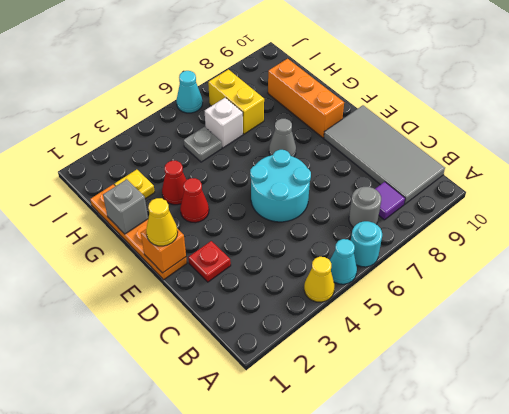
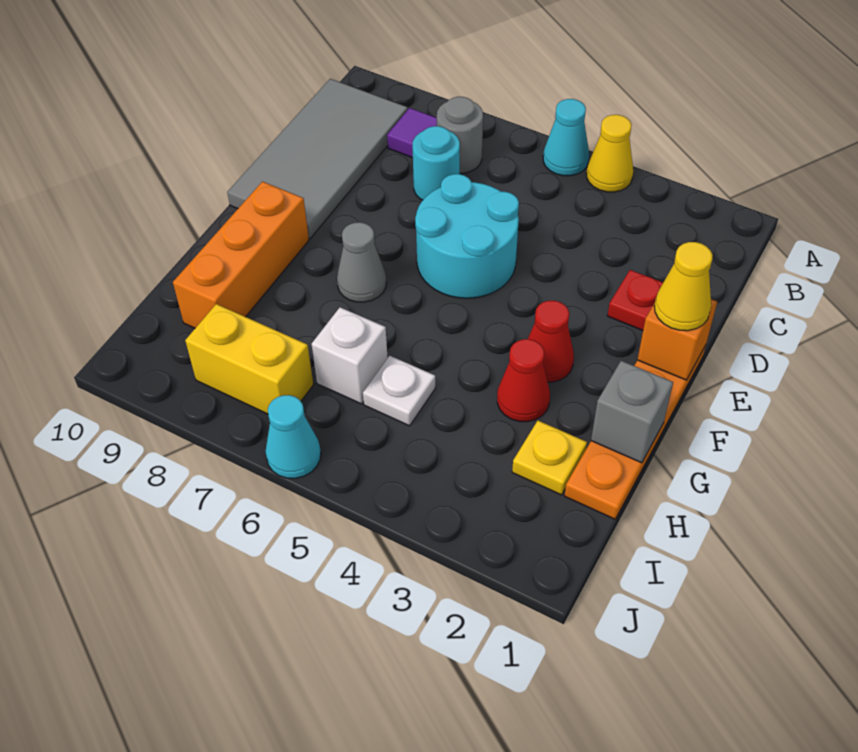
cyan round brick A6 level 1 -> cyan round brick C7 level 1
grey plate H5 level 1 -> white plate H5 level 1
yellow brick H7:I7 level 1 -> yellow brick I7:I8 level 1

